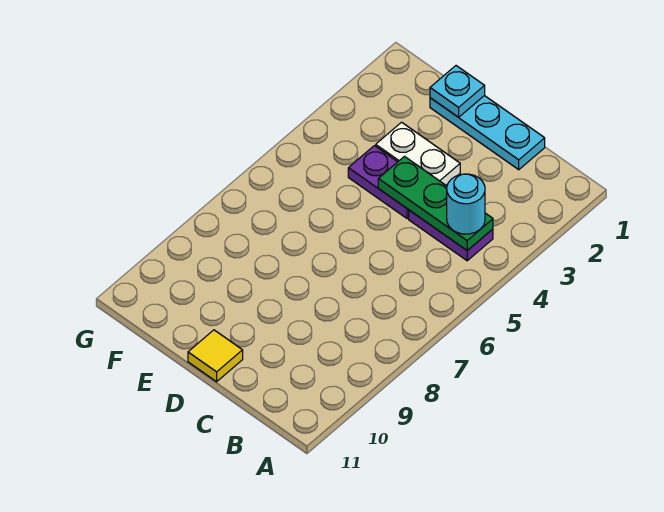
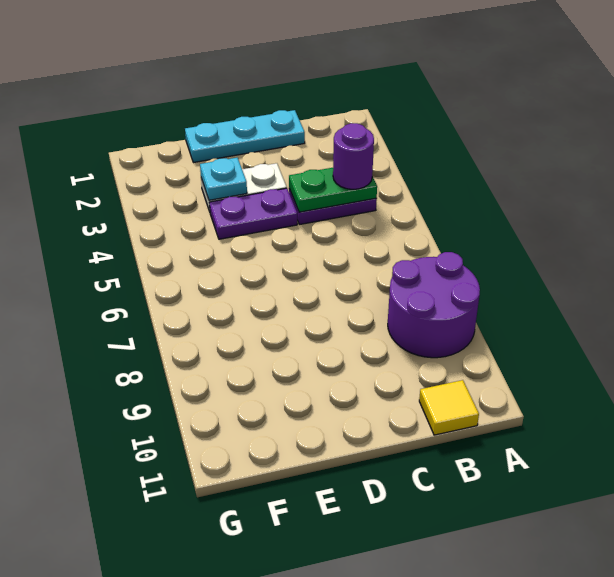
none -> purple round brick A8:B9 level 1
green plate B4:D4 level 2 -> green plate B4:C4 level 2
cyan round brick B4 level 3 -> purple round brick B4 level 3
yellow tile D11 level 1 -> yellow tile B11 level 1
cyan plate E1 level 2 -> cyan plate E3 level 2

